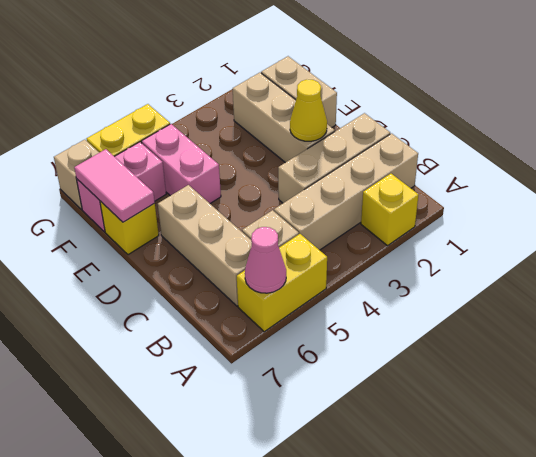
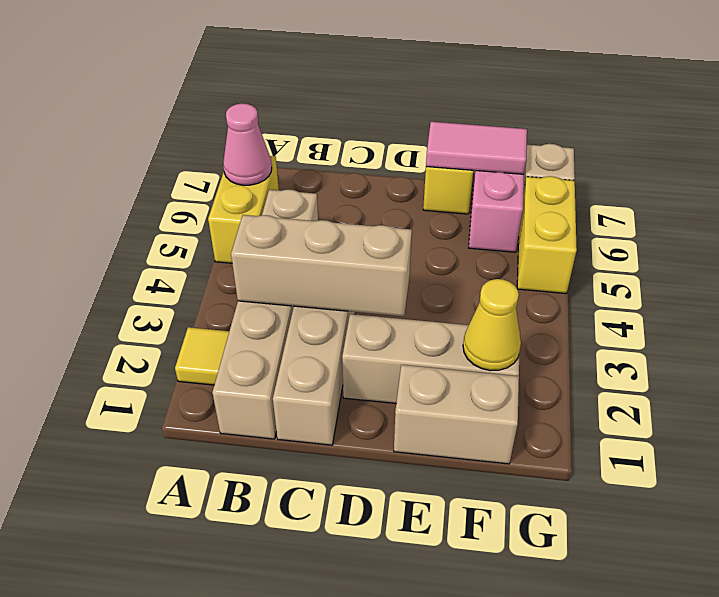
yellow brick A2 level 1 -> yellow tile A2 level 1
tan brick B6:D6 level 1 -> tan brick B3:D3 level 2
yellow cone D2 level 2 -> yellow cone F2 level 2
pink brick E5:F5 level 1 -> none

